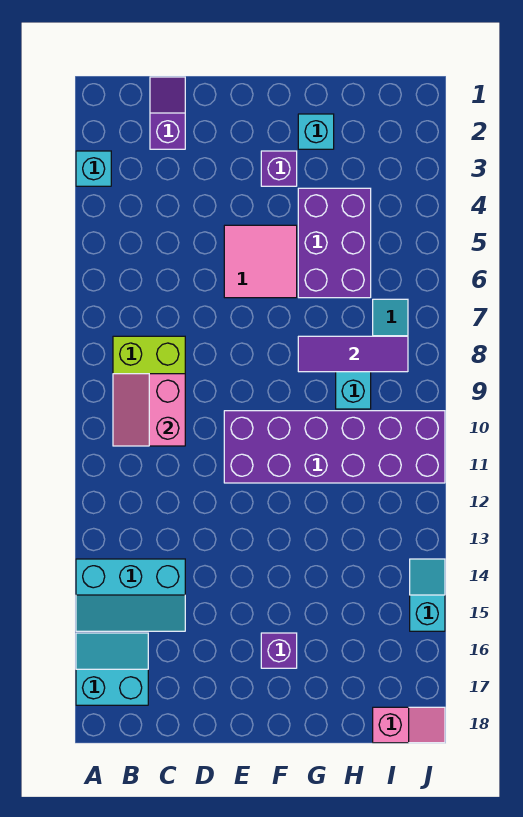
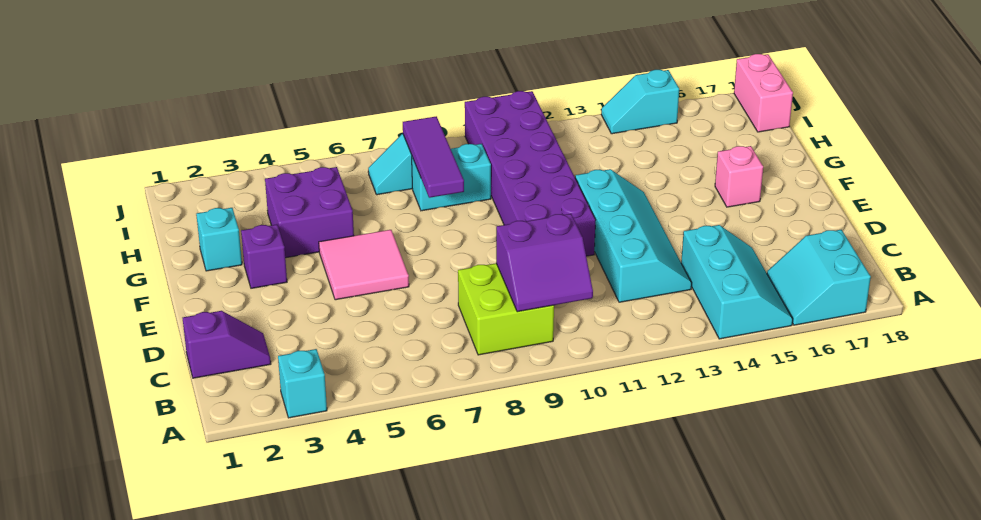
pink slope B9:C10 level 2 top C -> purple slope B9:C10 level 2 top C
purple slope C1:C2 level 1 top 2 -> purple slope C1:C2 level 1 top 1
none -> cyan slope C12:F13 level 1 top 12
purple brick F16 level 1 -> pink brick F16 level 1
purple brick G4:H6 level 1 -> purple brick G4:H5 level 1
pink slope I18:J18 level 1 top I -> pink brick I18:J18 level 1

